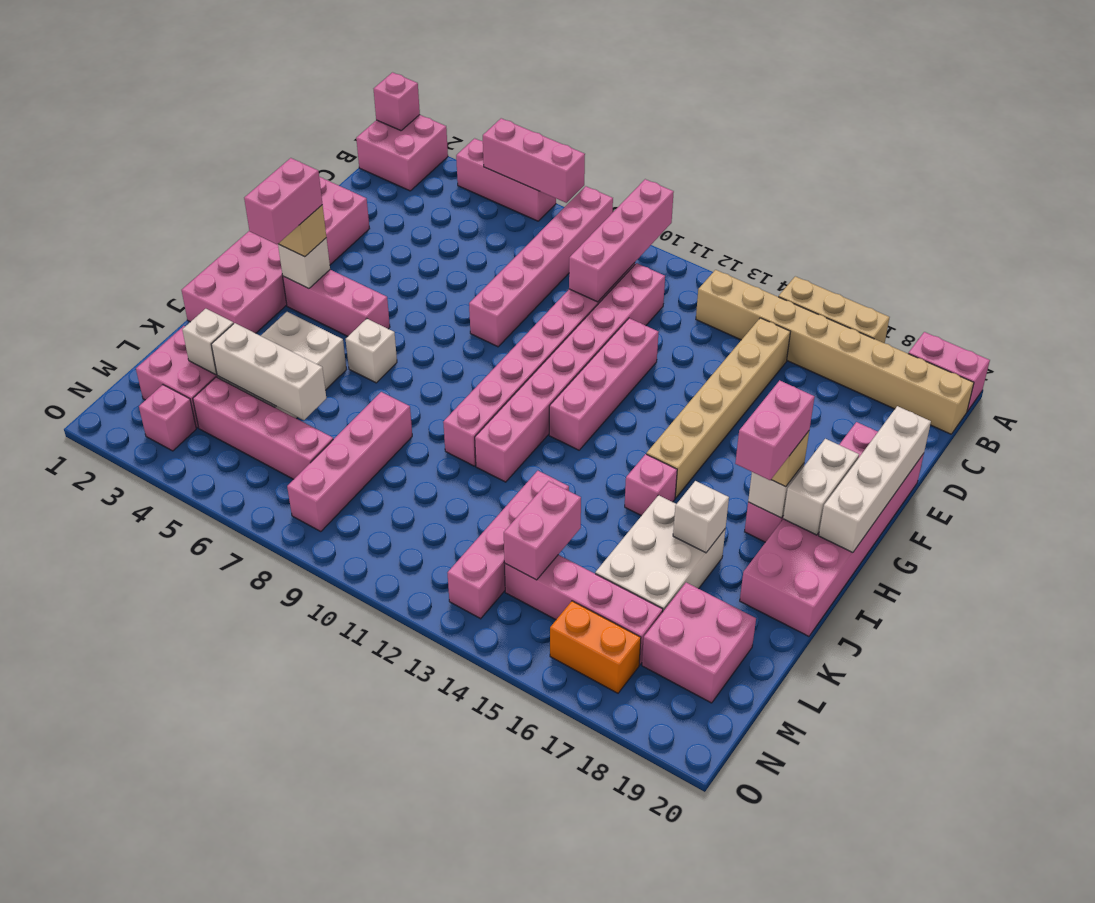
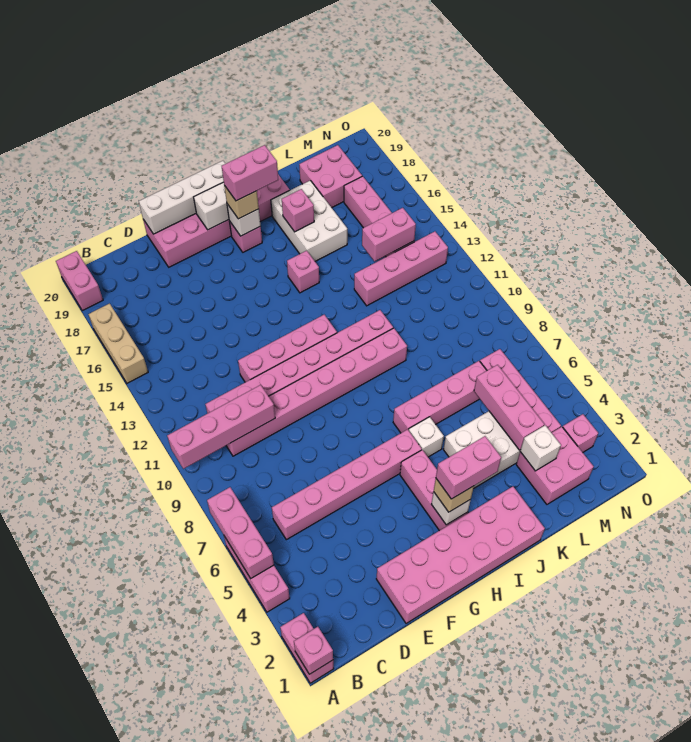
pink brick A1:B2 level 1 -> pink brick A1:A2 level 1
pink brick A8:F8 level 1 -> pink brick C6:H6 level 1
tan brick B13:B20 level 1 -> none
tan brick C15:H15 level 1 -> none
white brick J16:L17 level 1 -> white brick J16:K18 level 1
white brick J17 level 2 -> pink brick J17 level 2
pink brick K8:N8 level 1 -> pink brick I7:L7 level 1
white brick L4:L6 level 2 -> pink brick L4:L6 level 2
orange brick N16:N17 level 1 -> none

